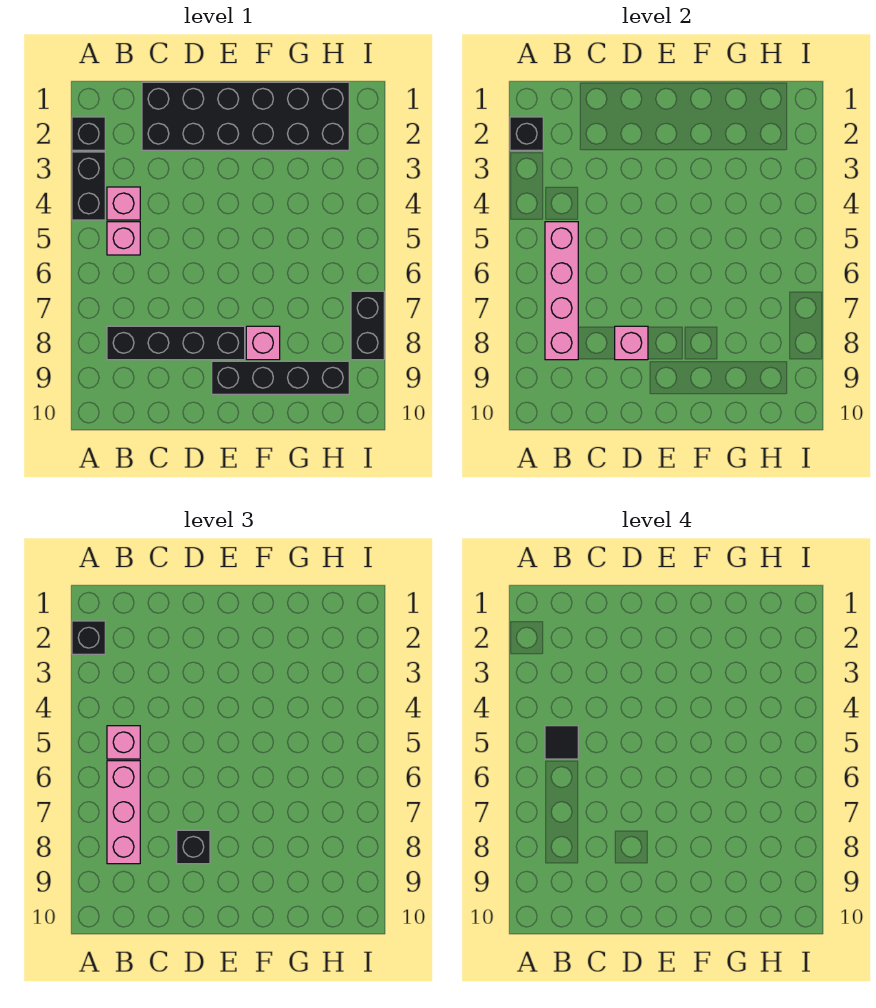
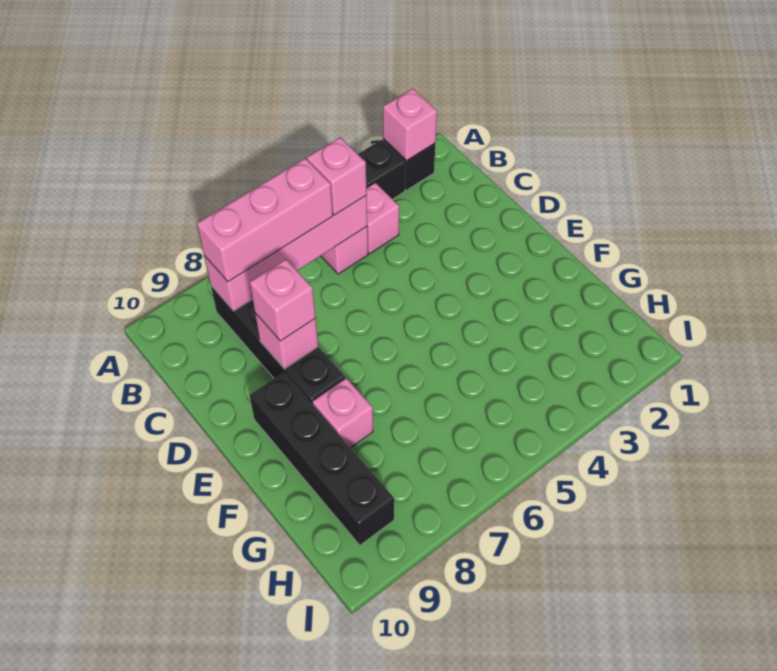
black brick A2 level 2 -> pink brick A2 level 2
black brick A2 level 3 -> none
black tile B5 level 4 -> none
black brick C1:H2 level 1 -> none
black brick D8 level 3 -> pink brick D8 level 3
black brick I7:I8 level 1 -> none

